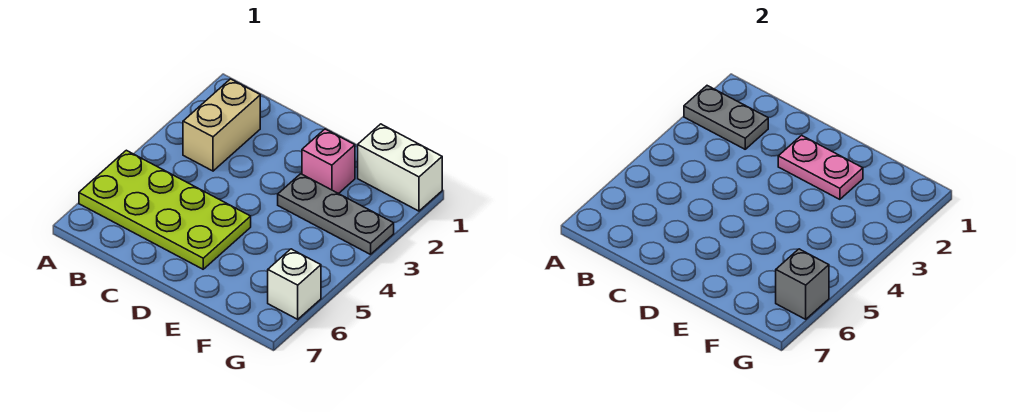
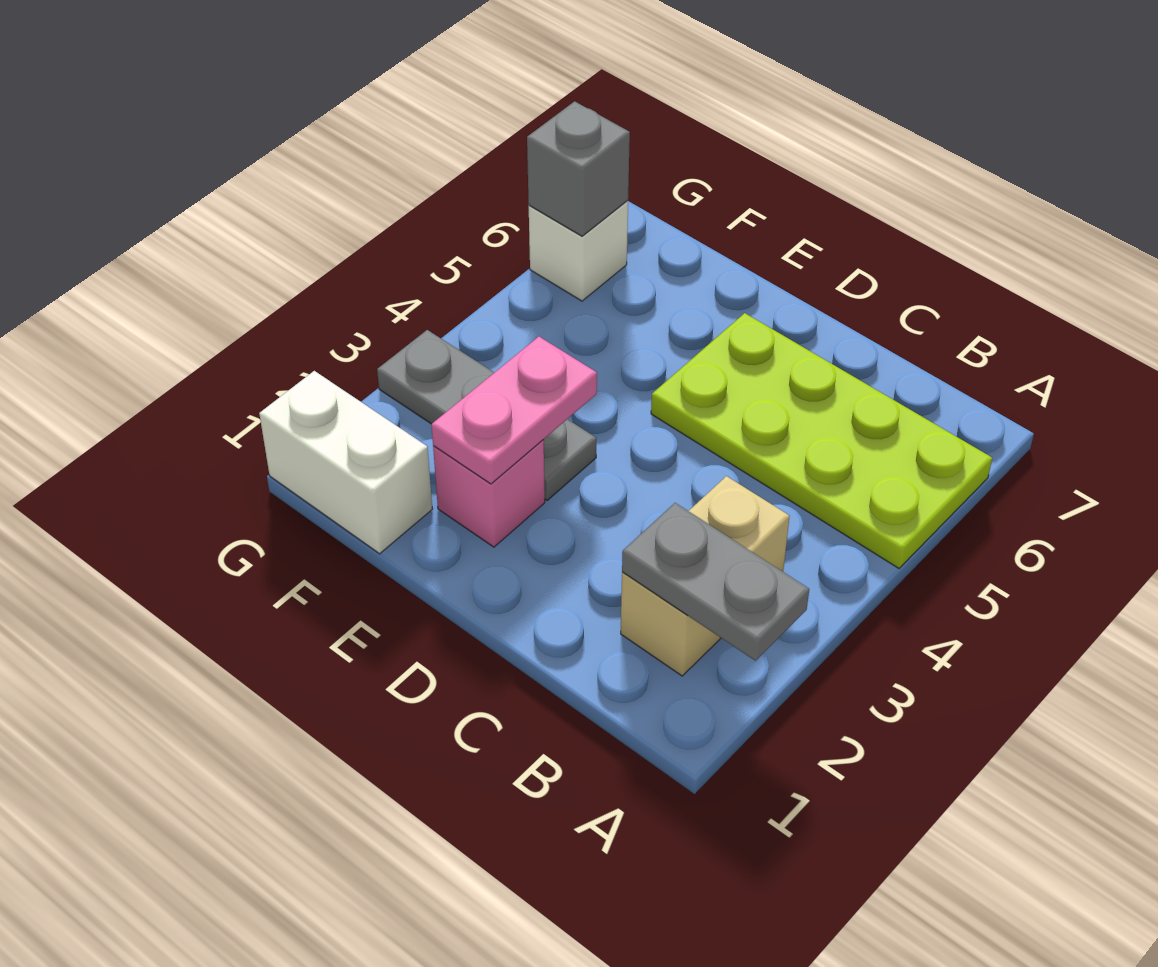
pink plate D2:E2 level 2 -> pink plate E2:E3 level 2

